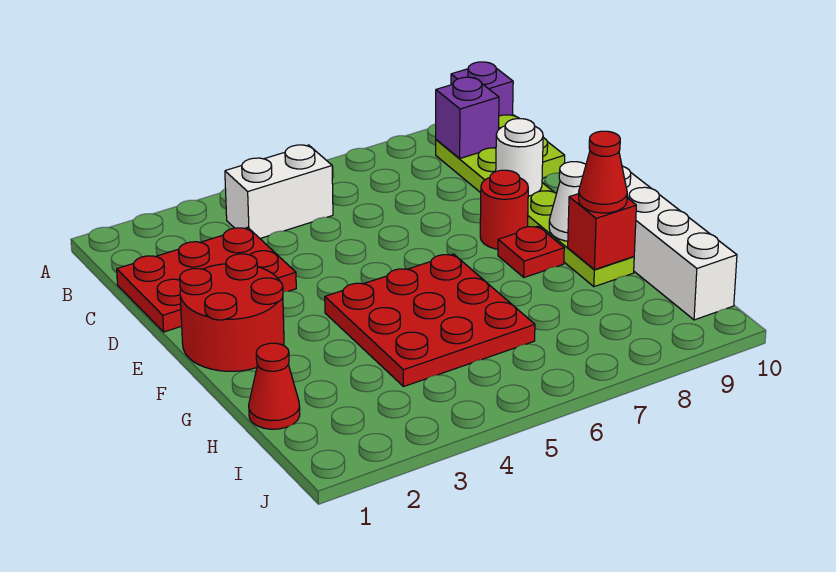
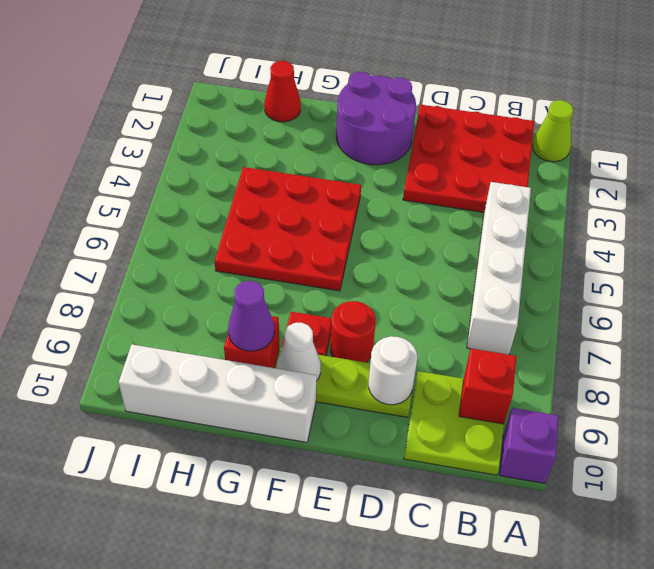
none -> lime cone A1 level 1
white brick B4:B5 level 1 -> white brick B4:B7 level 1
purple brick B9 level 2 -> red brick B9 level 2
red plate C1:D3 level 1 -> red plate B1:D3 level 1
red round brick E1:F2 level 1 -> purple round brick E1:F2 level 1
red cone G9 level 3 -> purple cone G9 level 3

